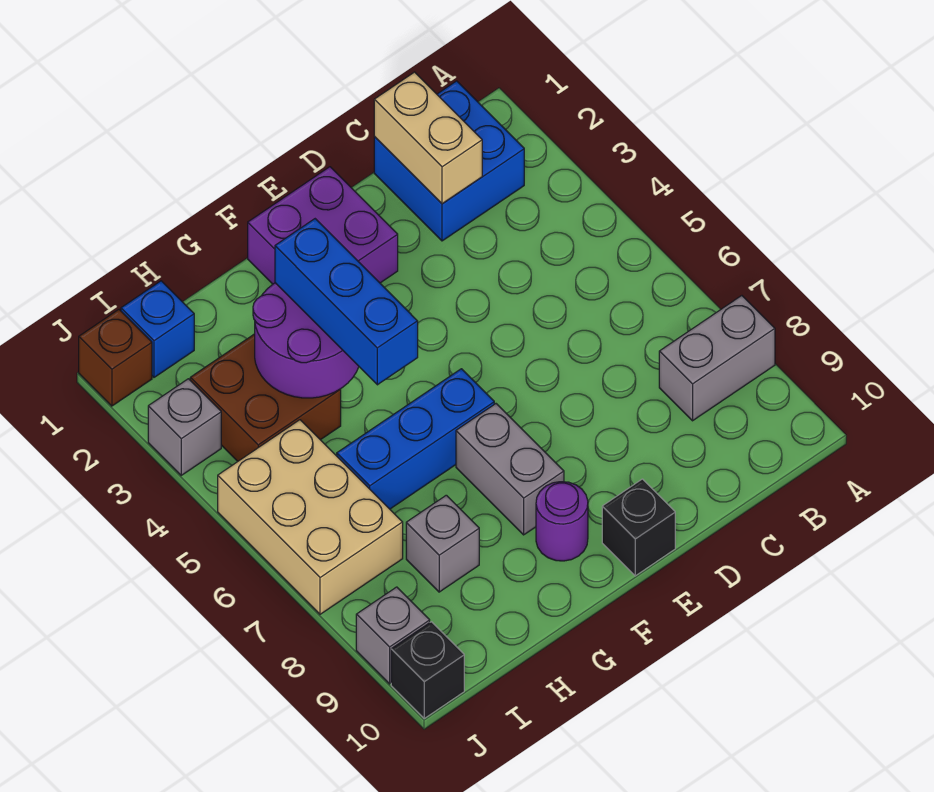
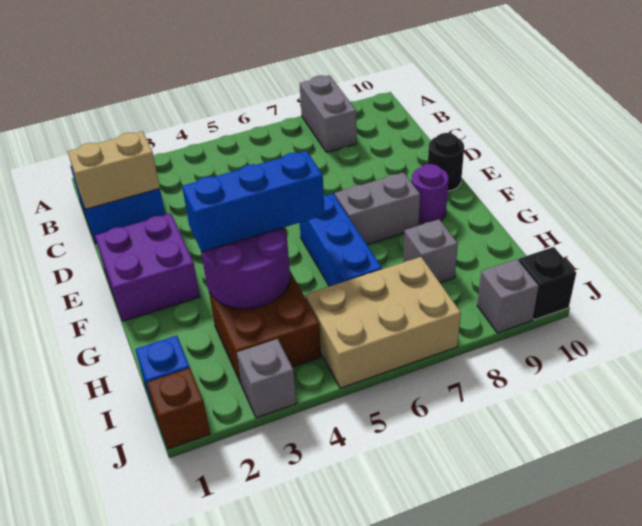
black brick E10 level 1 -> black round brick E10 level 1

